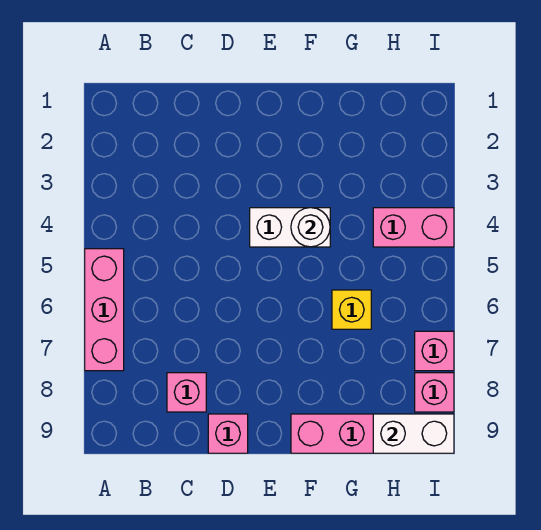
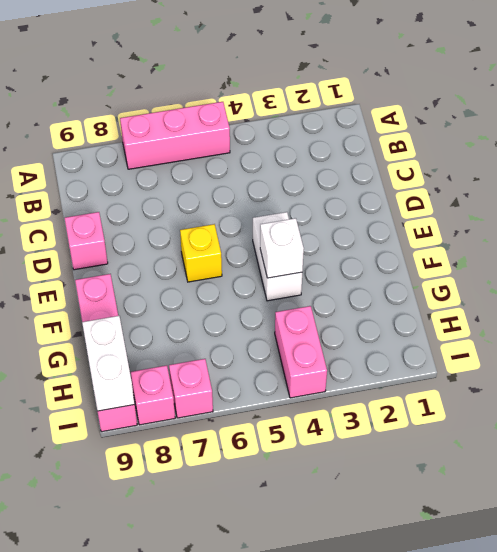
pink brick C8 level 1 -> none
white round brick F4 level 2 -> white brick F4 level 2
yellow brick G6 level 1 -> yellow brick E6 level 1

